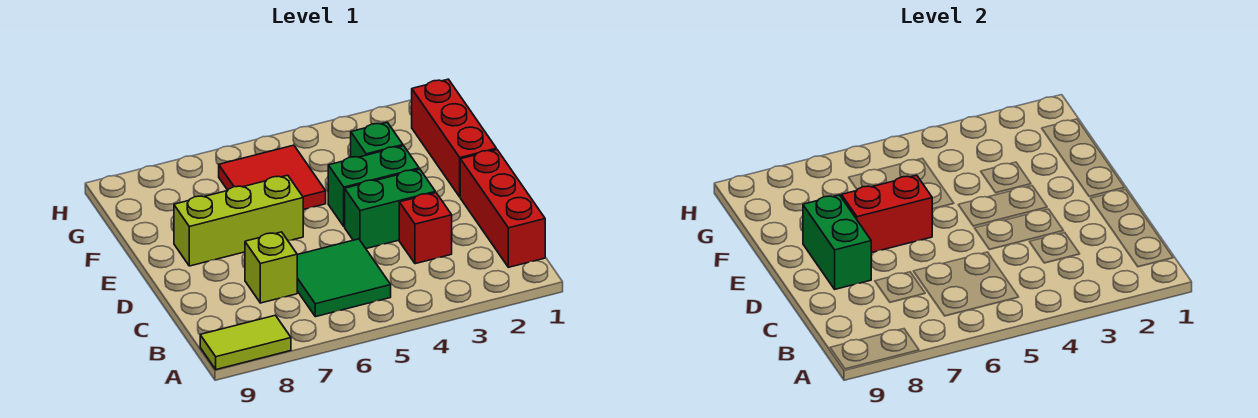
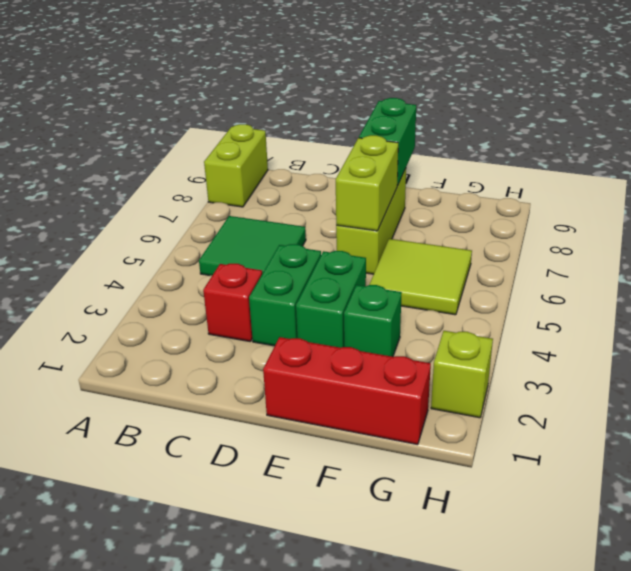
lime tile A8:A9 level 1 -> lime brick A8:A9 level 1
red brick B1:D1 level 1 -> none
lime brick C7 level 1 -> lime brick H2 level 1
green brick D8:E8 level 2 -> green brick E8:E9 level 2
red brick E6:E7 level 2 -> lime brick E6:E7 level 2
red tile F5:G6 level 1 -> lime tile F5:G6 level 1

